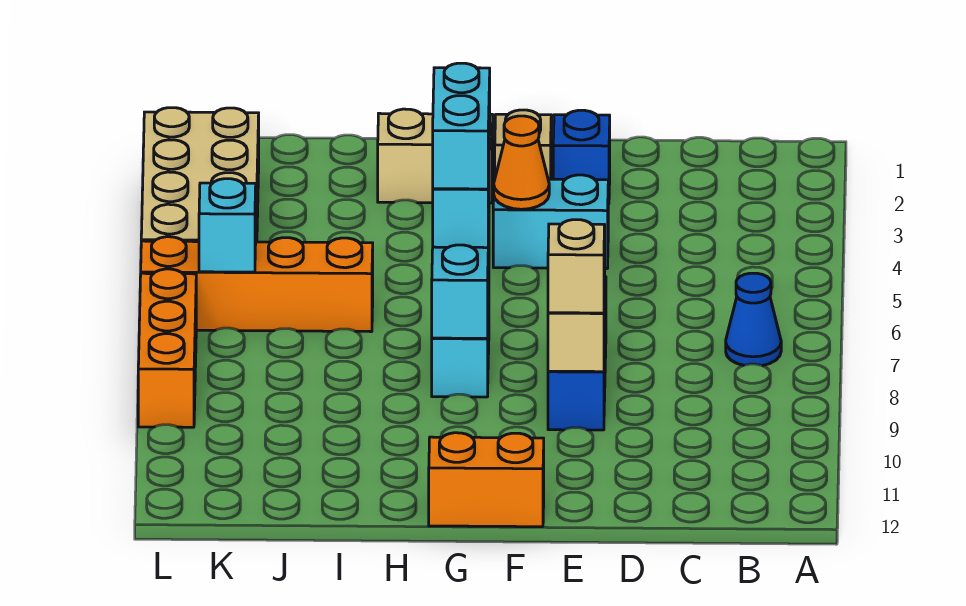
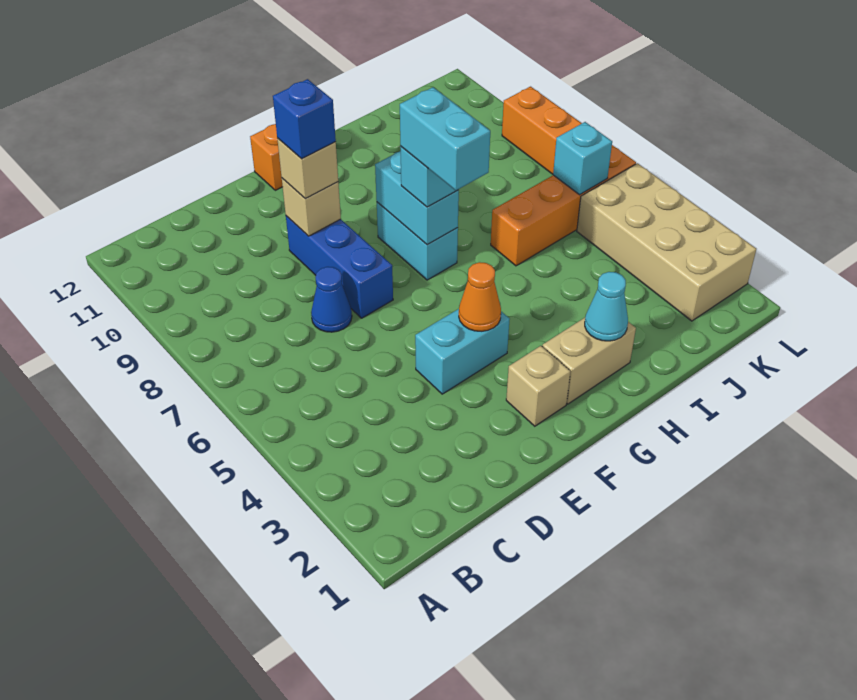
blue cone B7 level 1 -> blue cone D7 level 1
blue brick E2 level 1 -> blue brick E9 level 4
none -> cyan cone H2 level 2

